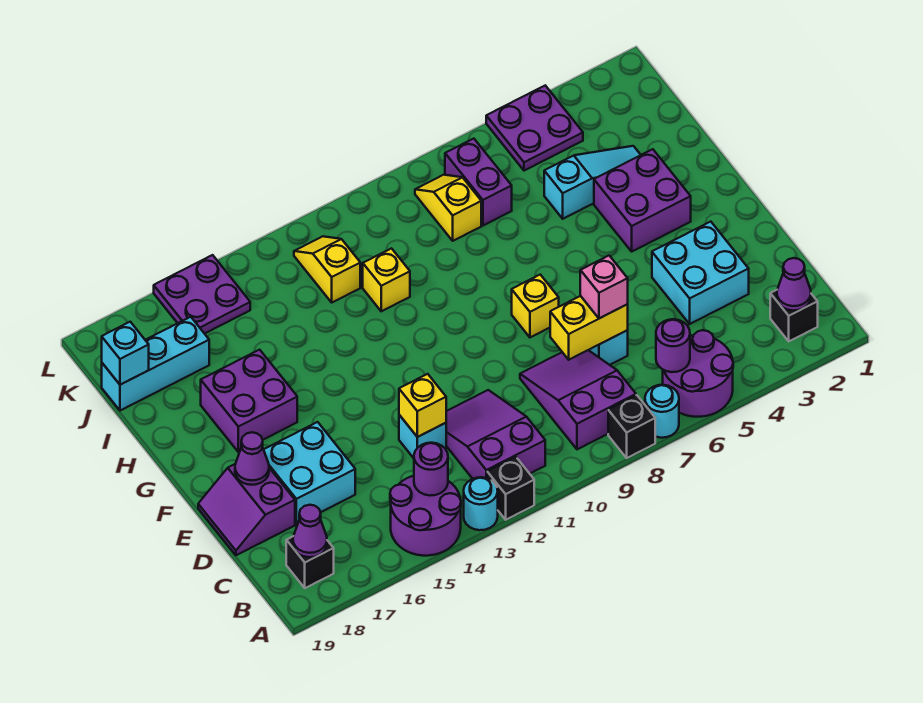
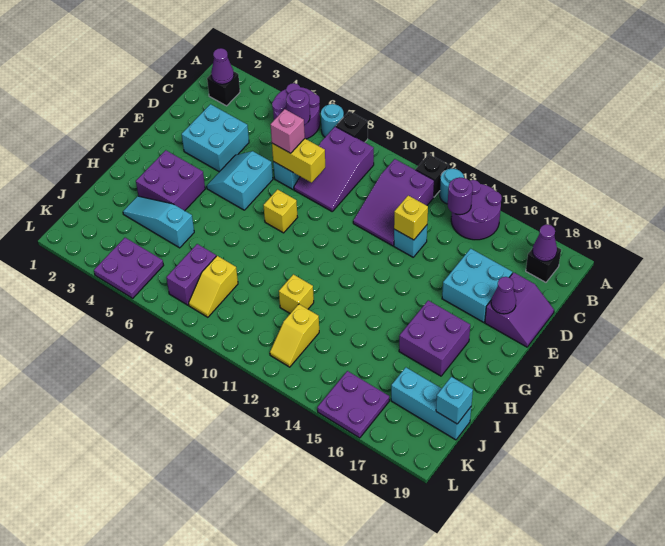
none -> cyan slope E5:F6 level 1 top 6

